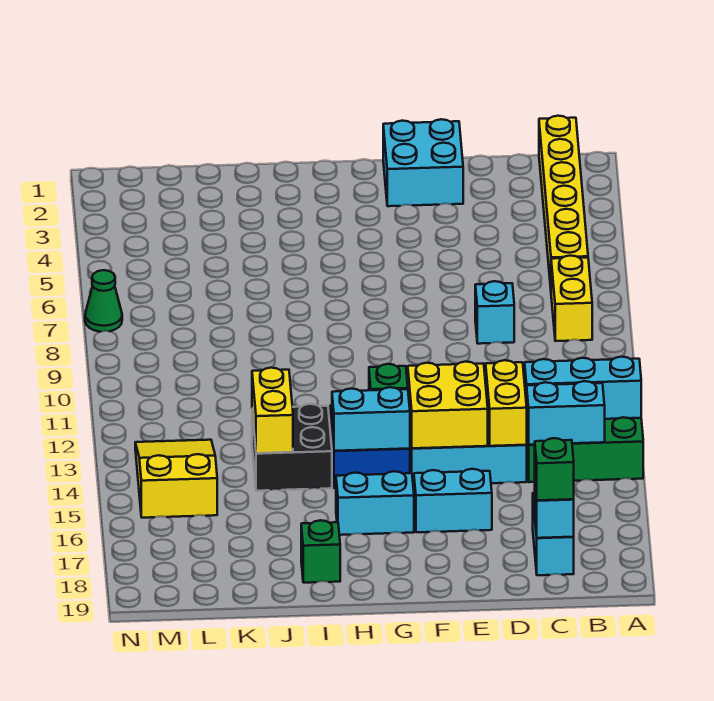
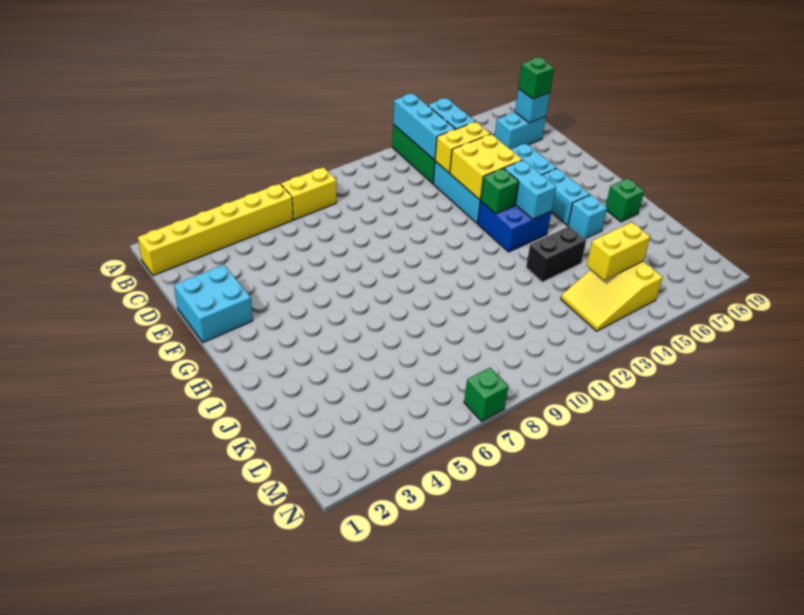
cyan brick D8 level 1 -> cyan brick I16 level 1
black brick I13:J14 level 1 -> black brick J13:J14 level 1
yellow brick J13:J14 level 2 -> yellow brick L14:L15 level 2
green cone N7 level 1 -> green brick N7 level 1

